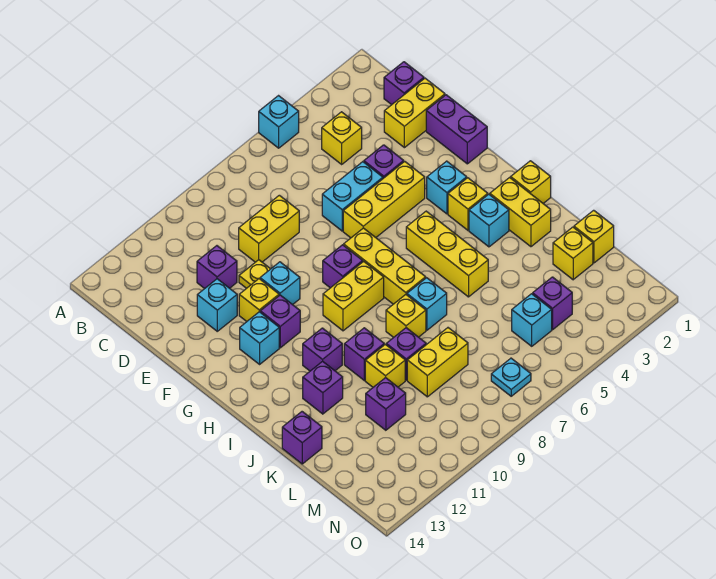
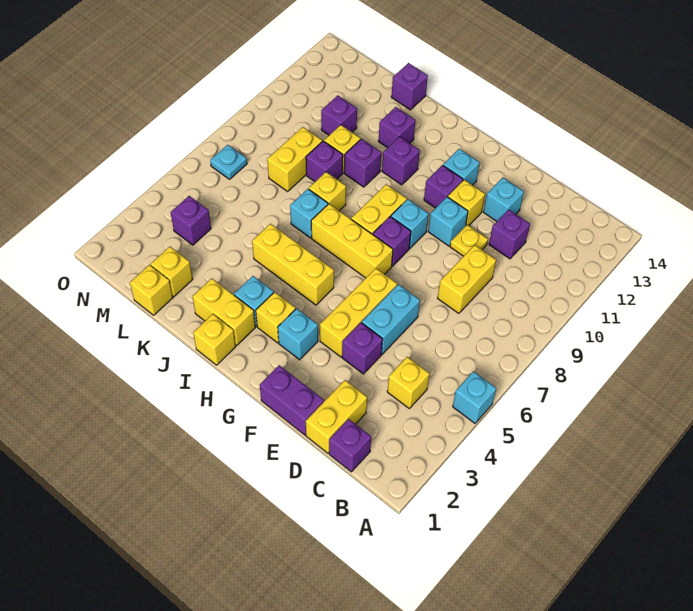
cyan brick M5 level 1 -> cyan brick G9 level 1

